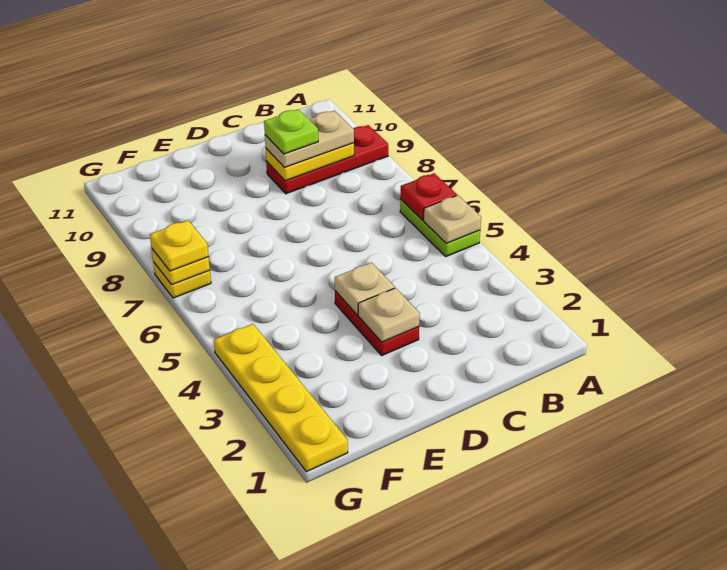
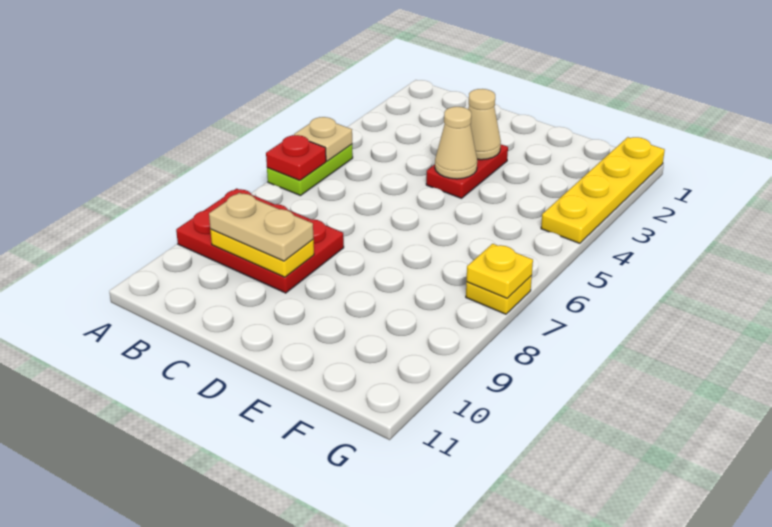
red plate A9:C9 level 1 -> red plate A8:C9 level 1
lime plate C9 level 4 -> none
tan plate D3 level 2 -> tan cone D3 level 2
tan plate D4 level 2 -> tan cone D4 level 2
yellow plate G7 level 3 -> none

